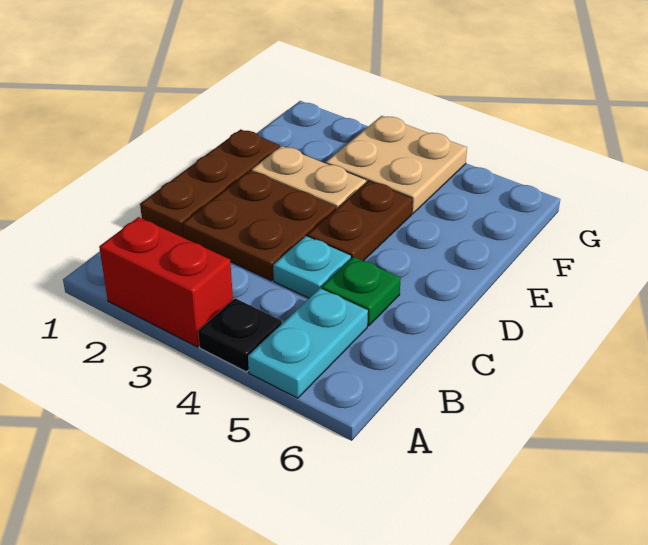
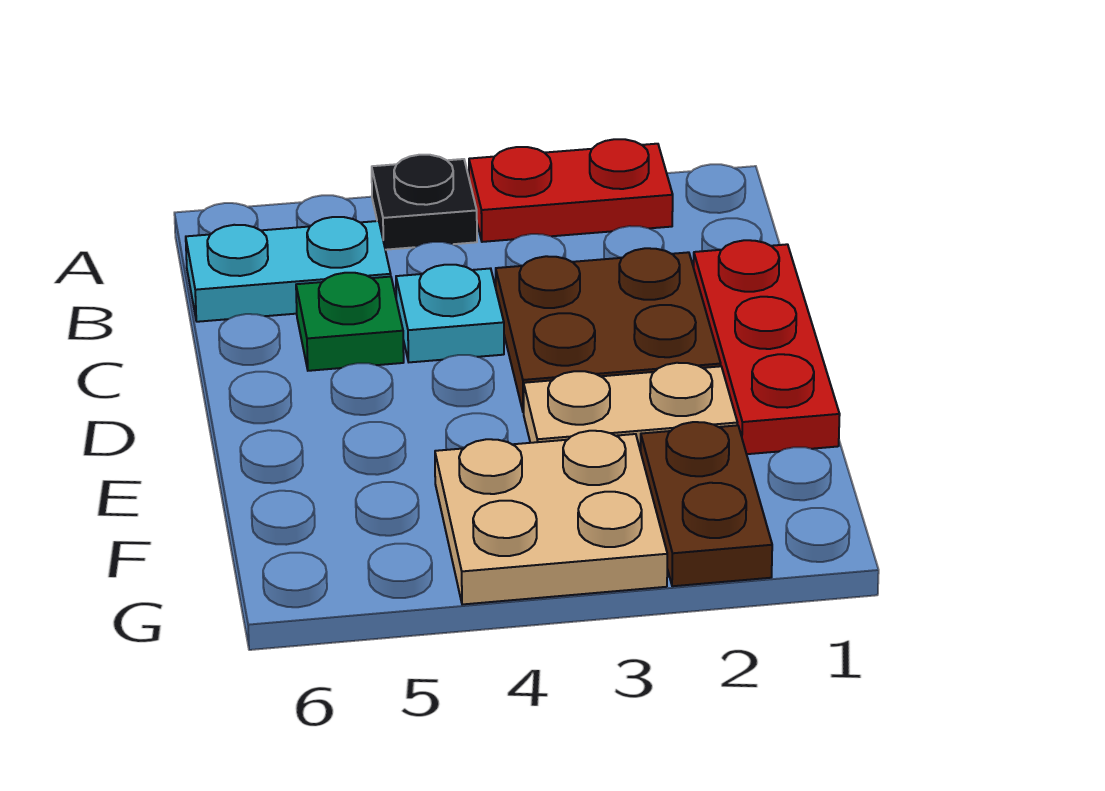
red brick A2:A3 level 1 -> red plate A2:A3 level 1
cyan plate A5:B5 level 1 -> cyan plate B5:B6 level 1
brown plate C1:E1 level 1 -> red plate C1:E1 level 1
brown plate D4:E4 level 1 -> brown plate F2:G2 level 1

